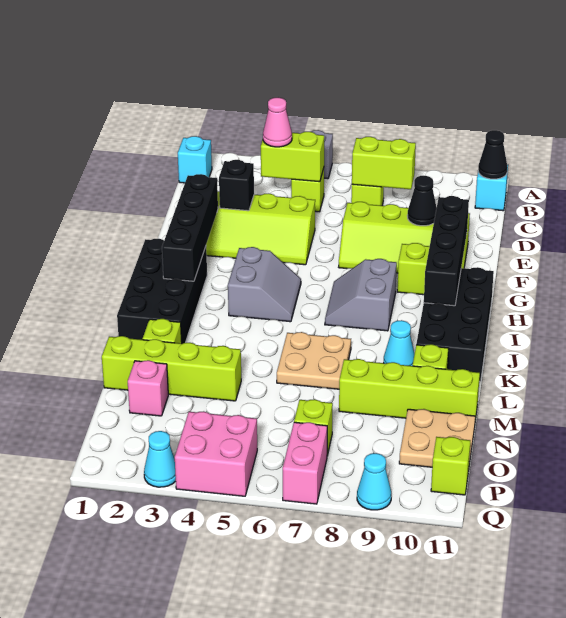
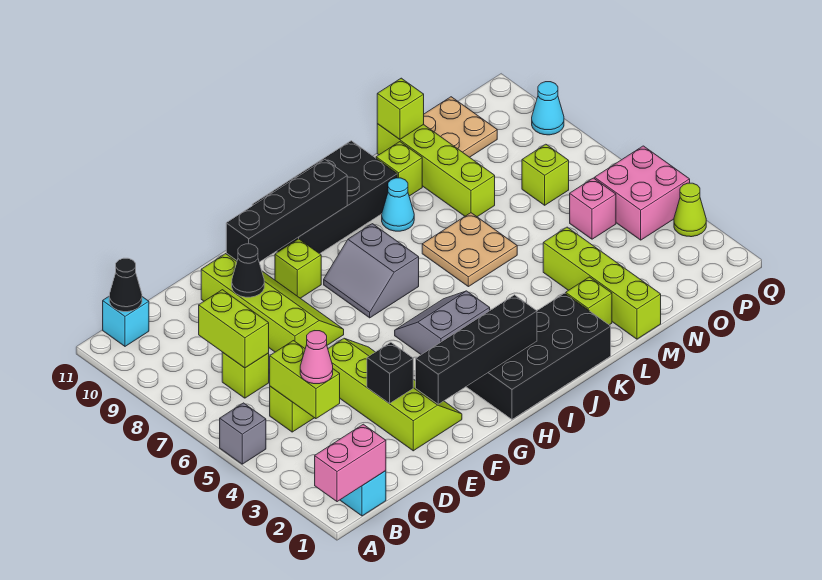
grey slope H7:I8 level 1 top 8 -> grey slope H7:I8 level 1 top I
pink brick N2 level 1 -> pink brick O5 level 1
pink brick P7:Q7 level 1 -> pink brick A1:B1 level 2
lime brick P11 level 1 -> lime brick M11 level 2
cyan cone Q3 level 1 -> lime cone Q3 level 1

